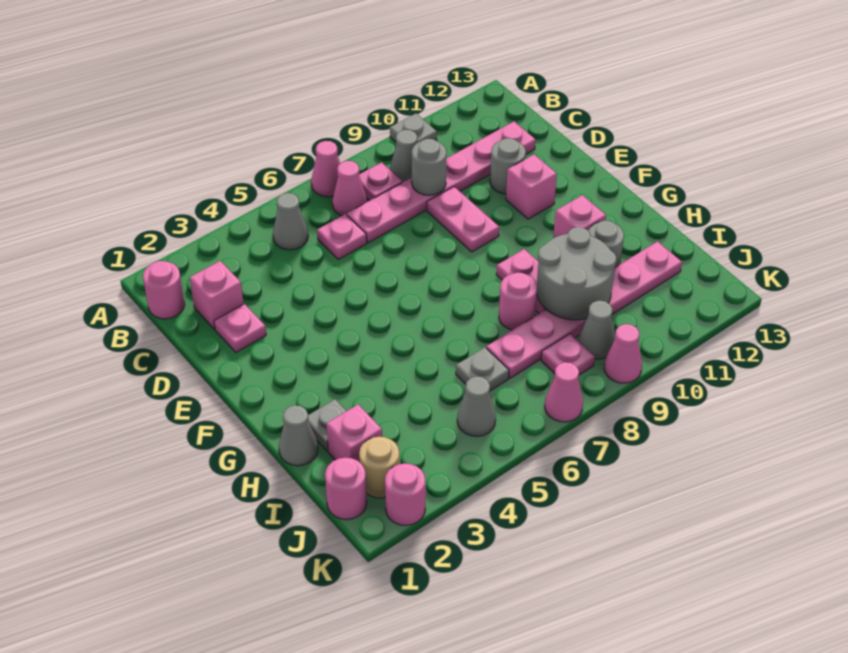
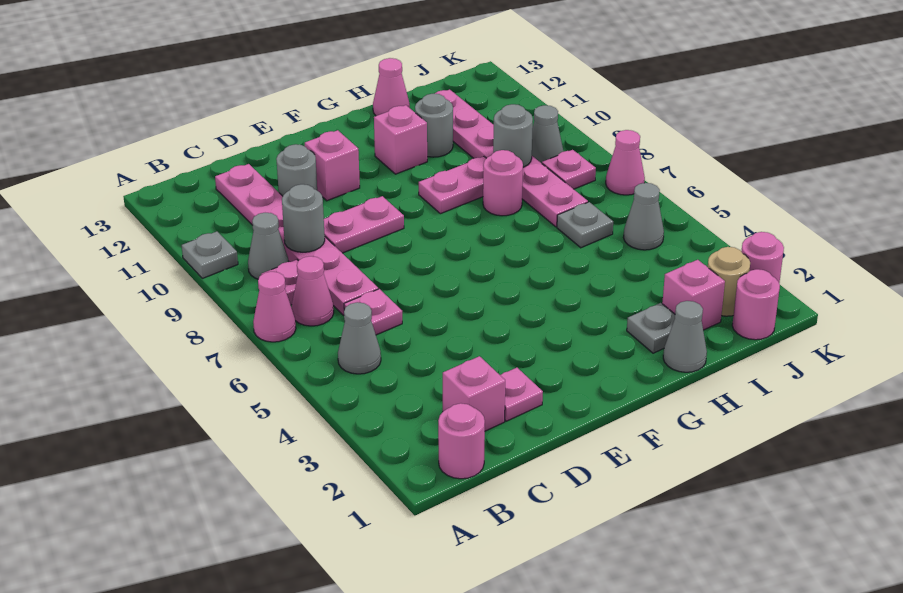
grey round brick H9:I10 level 2 -> grey round brick I9 level 2
pink cone K9 level 1 -> pink cone H13 level 1

